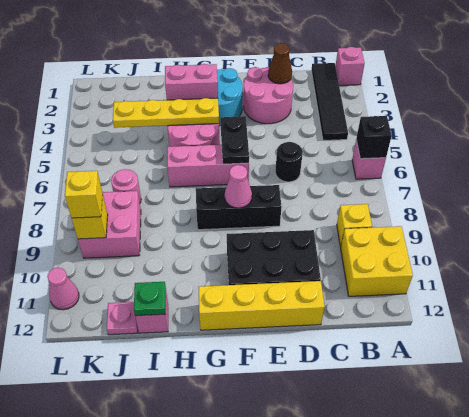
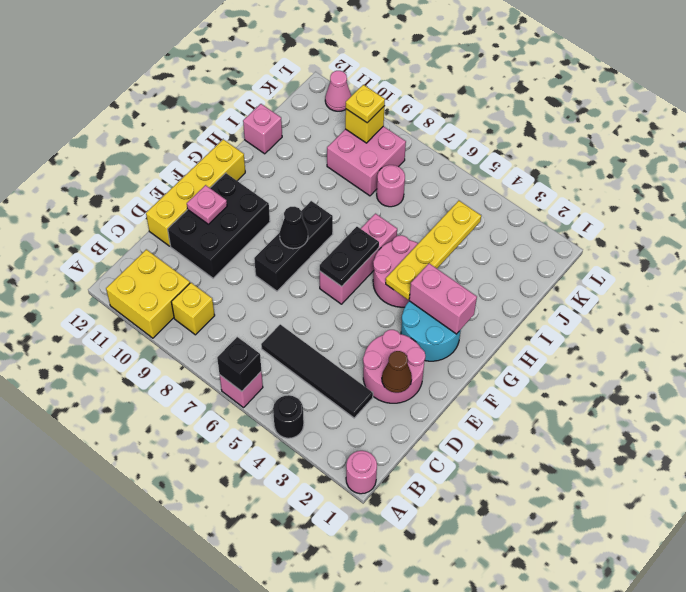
pink brick A1 level 1 -> pink round brick A1 level 1
black tile B1:B4 level 1 -> black tile C3:C6 level 1
black round brick D6 level 1 -> black round brick A4 level 1
black plate F5:F6 level 2 -> black plate F6:G6 level 2
pink cone F8 level 2 -> black cone F8 level 2
pink brick G3:H3 level 2 -> pink brick G2:G3 level 2
green plate I12 level 2 -> none
pink plate J12 level 1 -> pink plate E11 level 2
yellow brick K9 level 3 -> yellow plate K9 level 3

